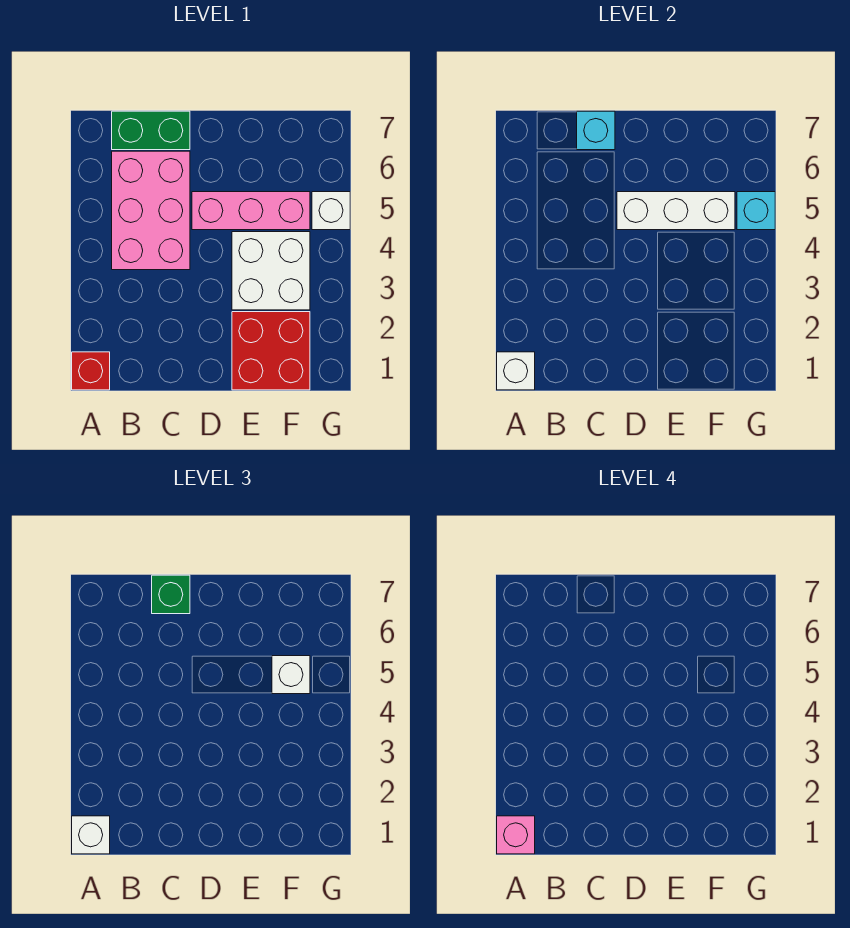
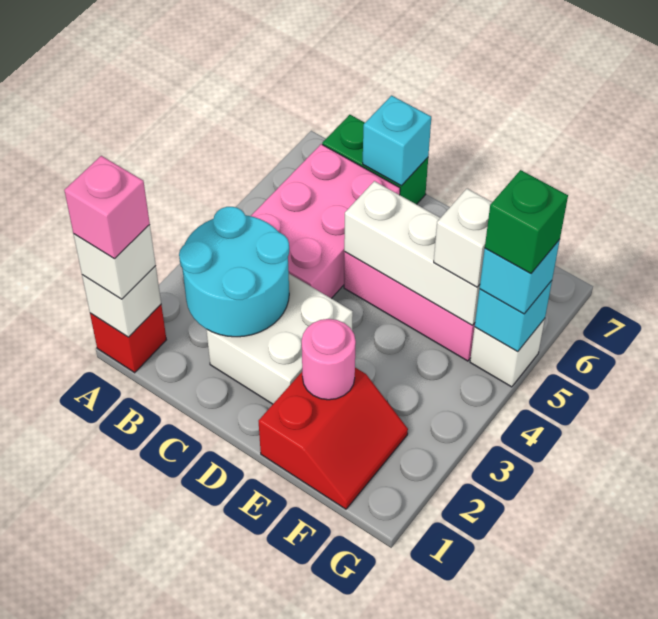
none -> cyan round brick B2:C3 level 2
green brick C7 level 3 -> green brick G5 level 4
red brick E1:F2 level 1 -> red slope E1:F2 level 1 top E
none -> pink round brick E2 level 2
white brick E3:F4 level 1 -> white brick C2:D3 level 1
none -> cyan brick G5 level 3

